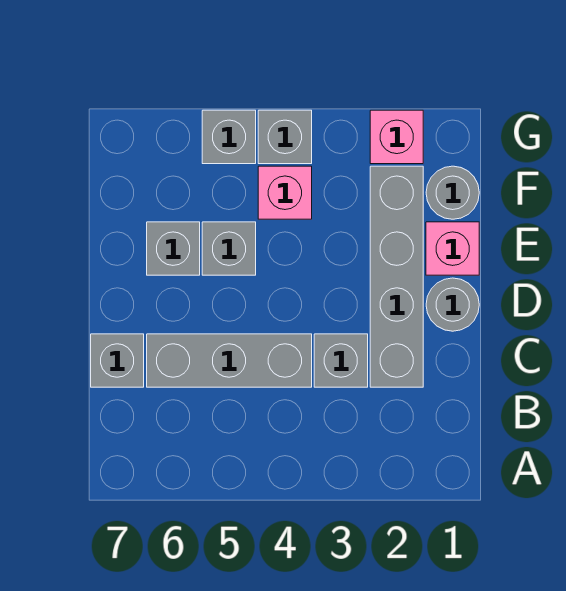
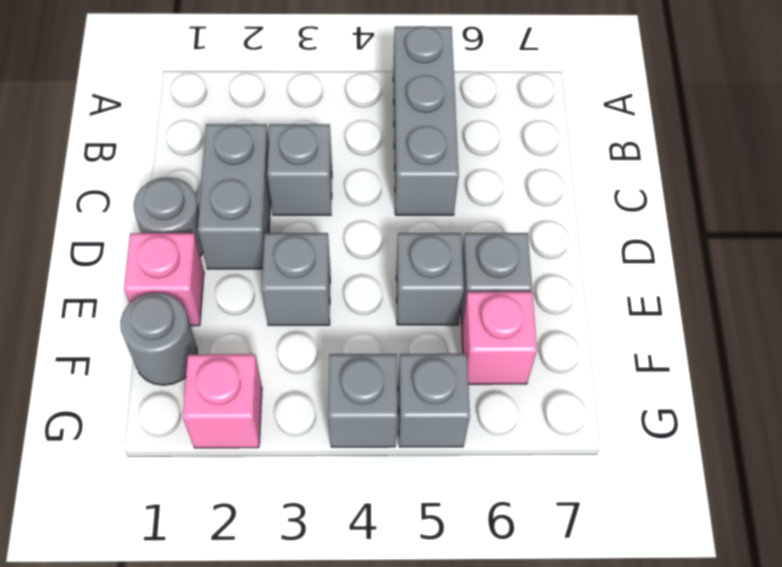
grey brick C2:F2 level 1 -> grey brick C2:D2 level 1
grey brick C4:C6 level 1 -> grey brick A5:C5 level 1
grey brick C7 level 1 -> grey brick E3 level 1
pink brick F4 level 1 -> pink brick F6 level 1

